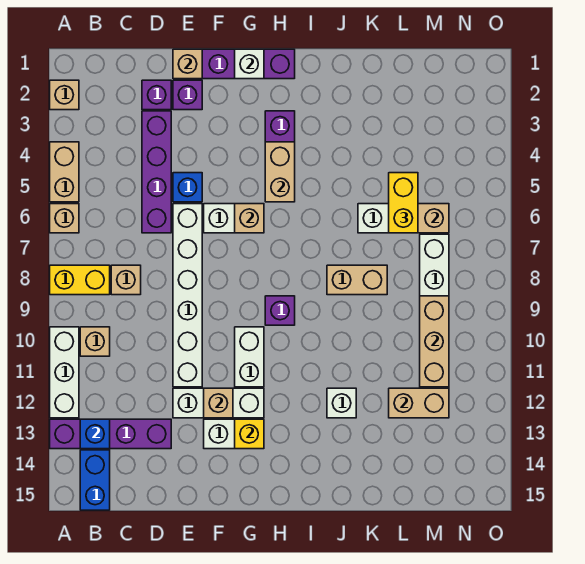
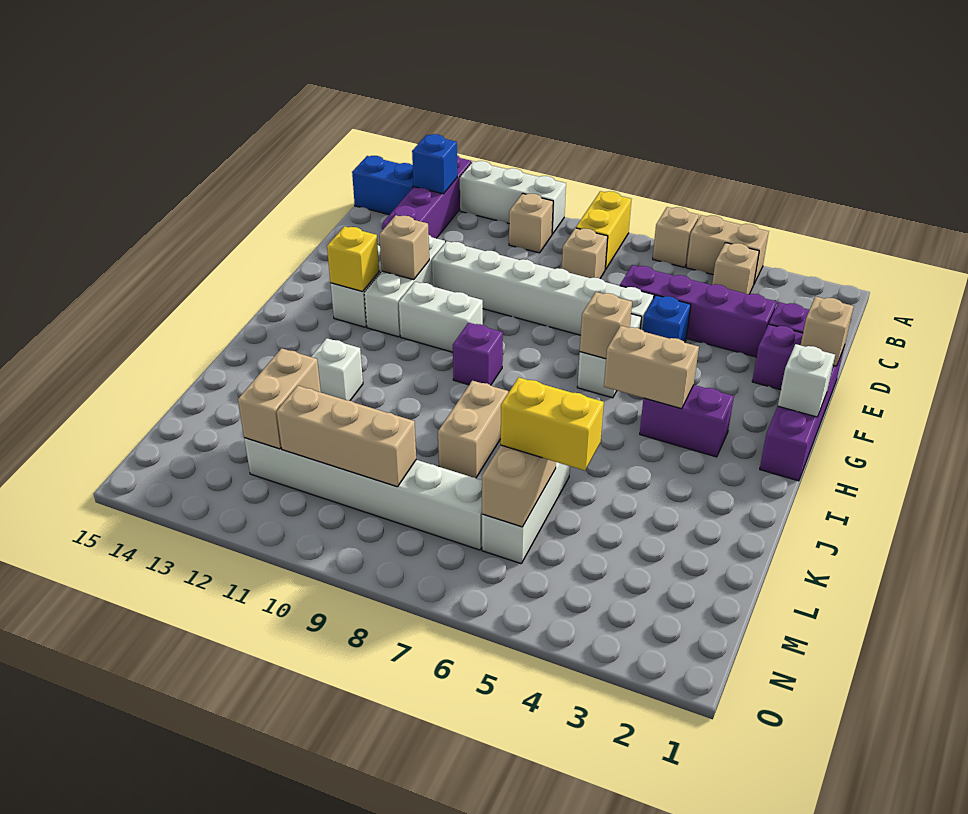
tan brick A2 level 1 -> tan brick B4 level 1

